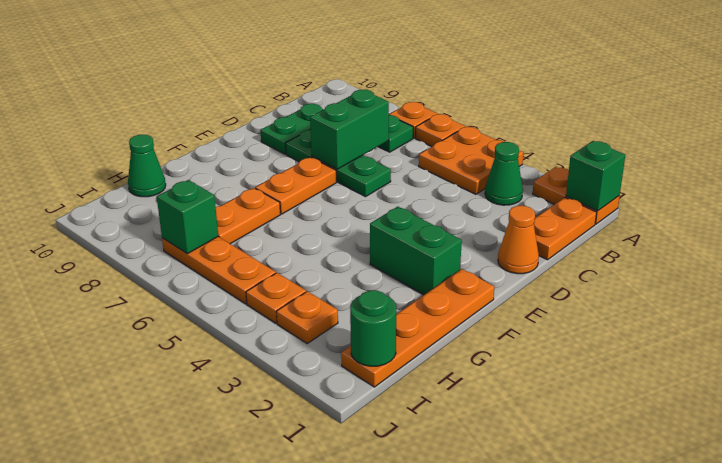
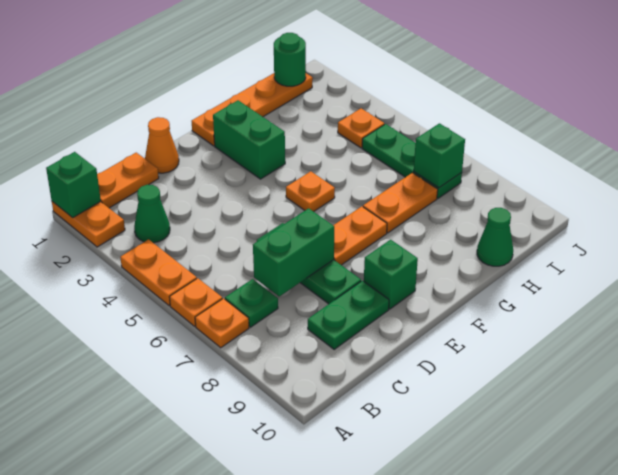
orange plate A4:B5 level 1 -> orange plate A4:A5 level 1
none -> green brick E9 level 1
orange plate I3 level 1 -> orange plate F5 level 1
orange plate I5:I7 level 1 -> green plate I5:I7 level 1

